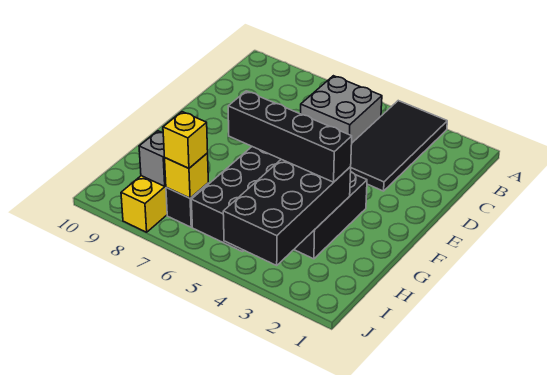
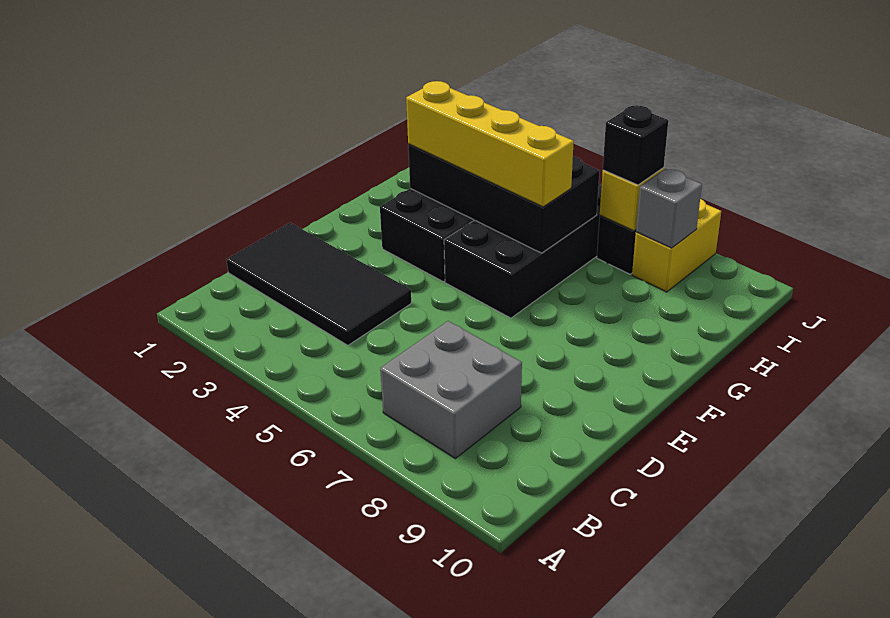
black tile A3:D4 level 1 -> black tile C1:D4 level 1
grey brick B5:C6 level 1 -> grey brick B7:C8 level 1
black brick G3:J4 level 2 -> black brick G3:H6 level 2
black brick G3:G6 level 3 -> yellow brick G3:G6 level 3
yellow brick I7 level 3 -> black brick I7 level 3

